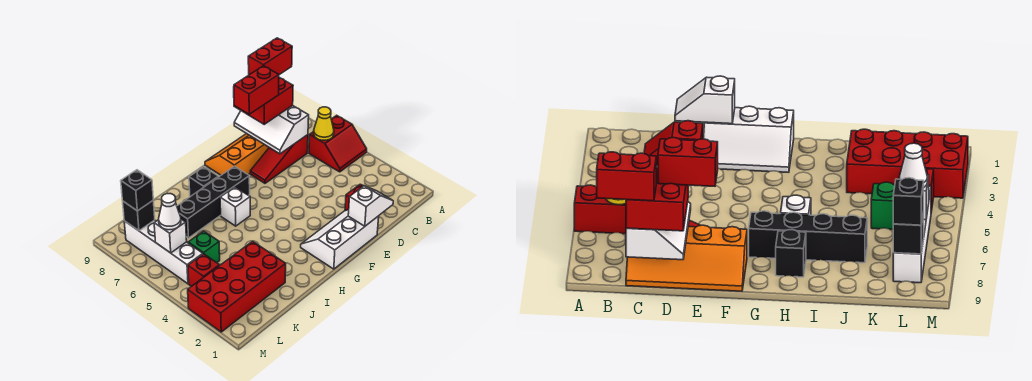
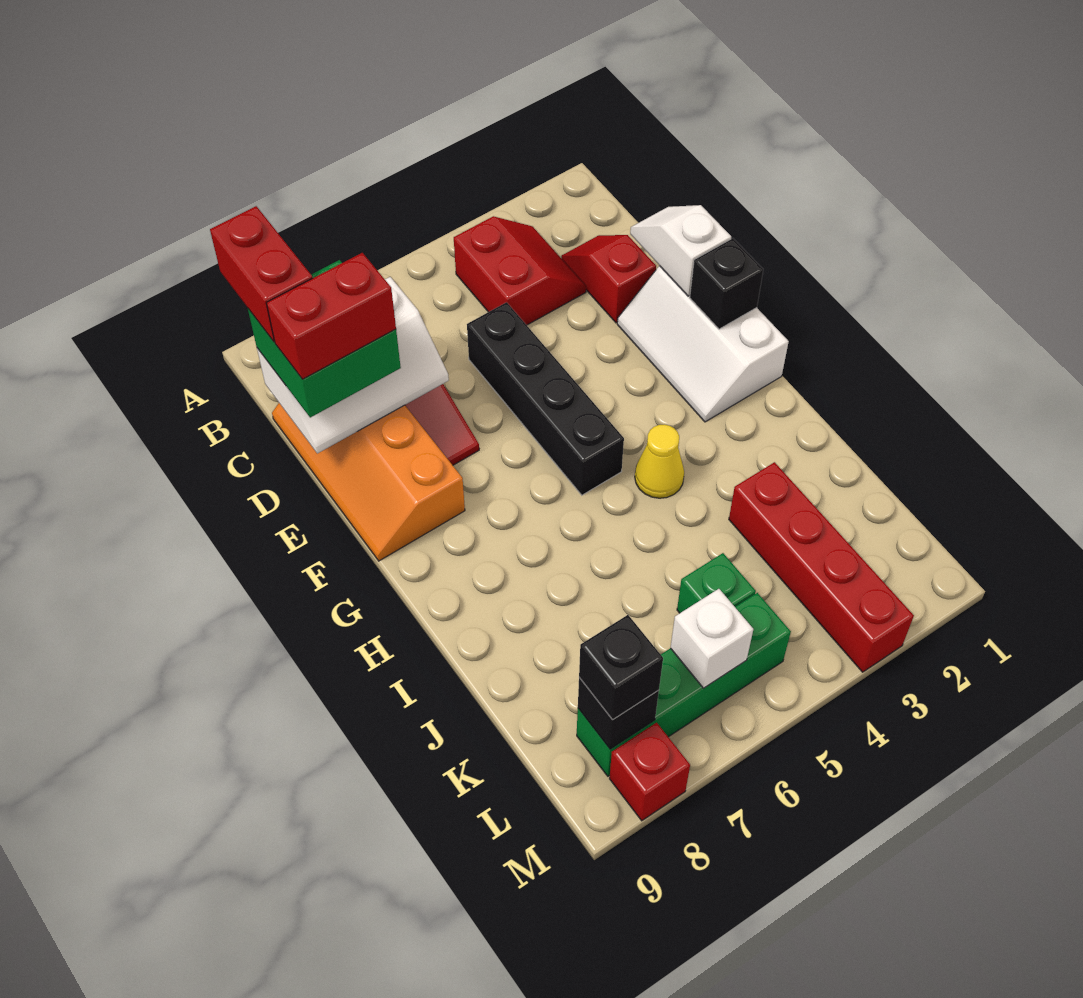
red slope A5:B6 level 1 top 6 -> red slope B3:C4 level 1 top 4
yellow cone B6 level 2 -> yellow cone H4 level 1
red brick C8:D9 level 3 -> green brick C8:D9 level 3
red brick D8:E8 level 4 -> red brick D8:D9 level 4
black brick G7:J7 level 1 -> black brick D5:G5 level 1
white brick H6 level 1 -> none
black brick H8 level 1 -> black brick F1 level 2
red brick J2:M3 level 1 -> red brick J3:M3 level 1
red brick L4 level 1 -> red brick M8 level 1
white brick L5:L8 level 1 -> green brick L5:L8 level 1
white cone L6 level 3 -> none

